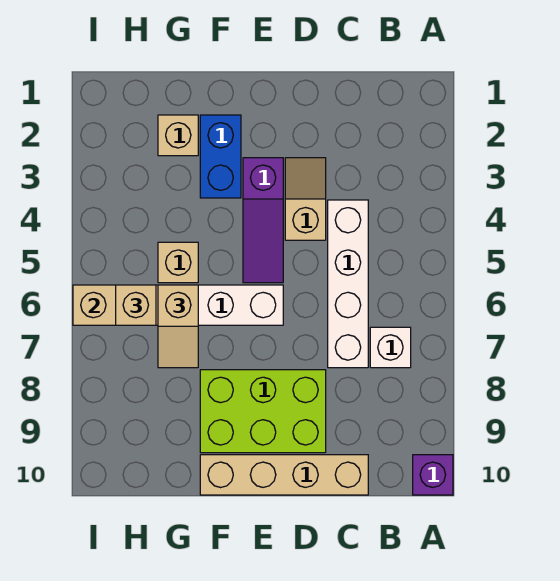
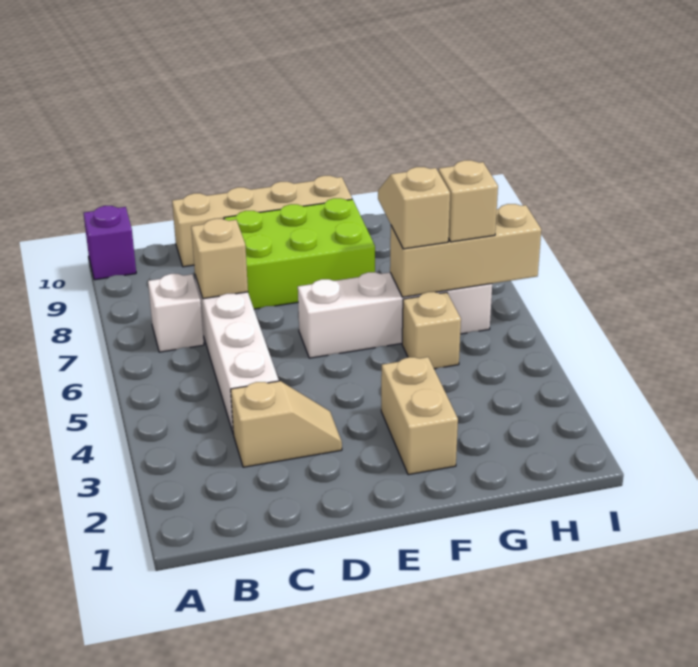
tan slope D3:D4 level 1 top 4 -> tan slope C3:D3 level 1 top C
purple slope E3:E5 level 1 top 3 -> none
blue brick F2:F3 level 1 -> tan brick F2:F3 level 1
tan brick G2 level 1 -> tan brick C7 level 2

